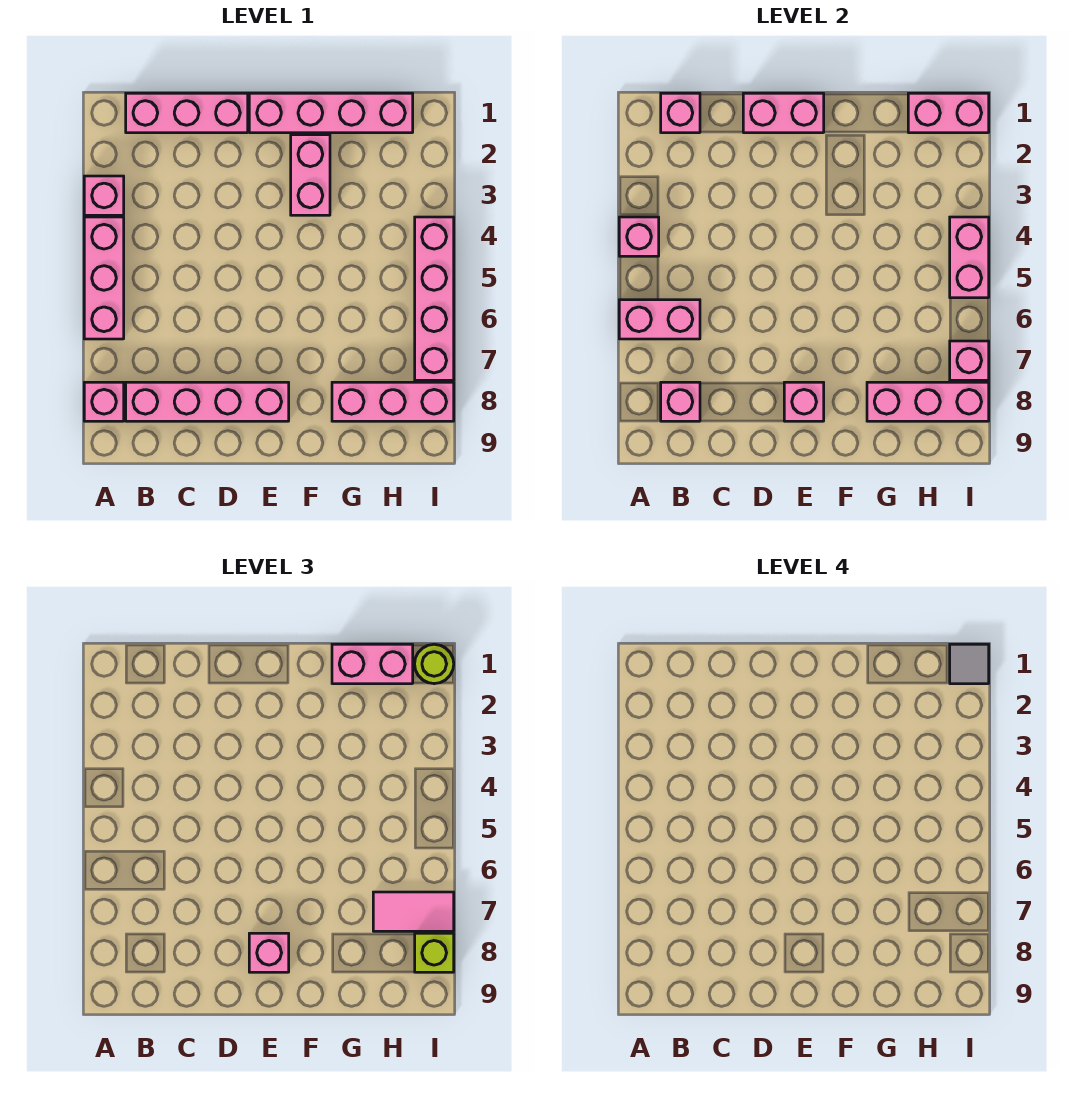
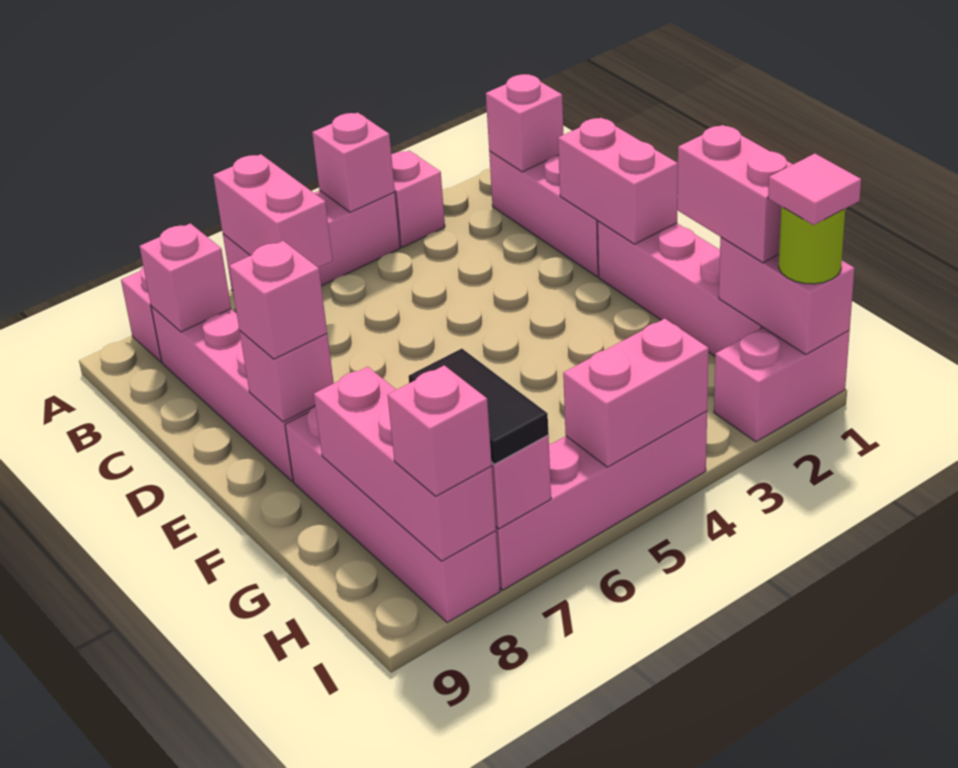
pink brick F2:F3 level 1 -> pink brick I1:I2 level 1
pink brick G8:I8 level 1 -> pink brick F8:I8 level 1
pink tile H7:I7 level 3 -> black tile H7:I7 level 3
grey tile I1 level 4 -> pink tile I1 level 4
lime brick I8 level 3 -> pink brick I8 level 3

